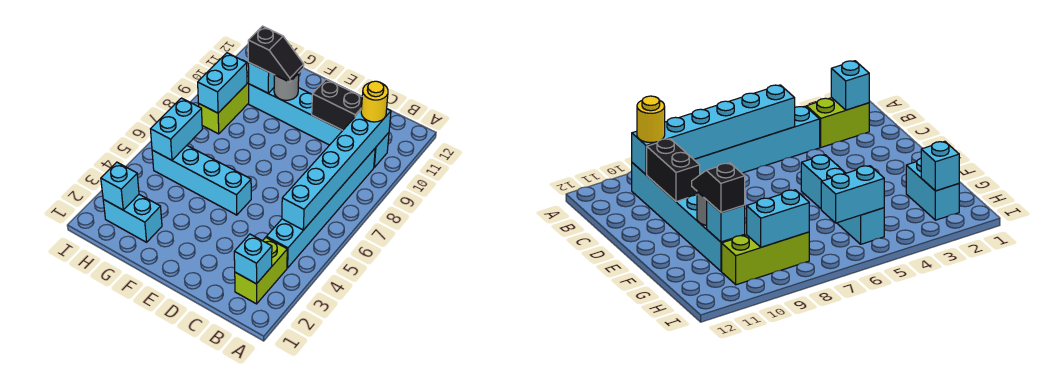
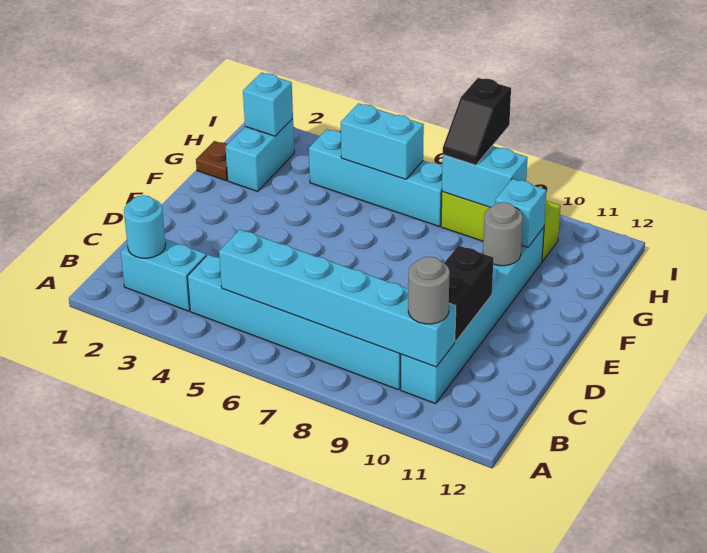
lime brick B2:B3 level 1 -> cyan brick B2:B3 level 1
cyan brick B2 level 2 -> cyan round brick B2 level 2
yellow round brick B10 level 3 -> grey round brick B10 level 3
cyan brick E5:H5 level 1 -> cyan brick H4:H7 level 1
black slope F10:G10 level 3 top G -> black slope H8:I8 level 3 top I
none -> brown plate G1 level 1

